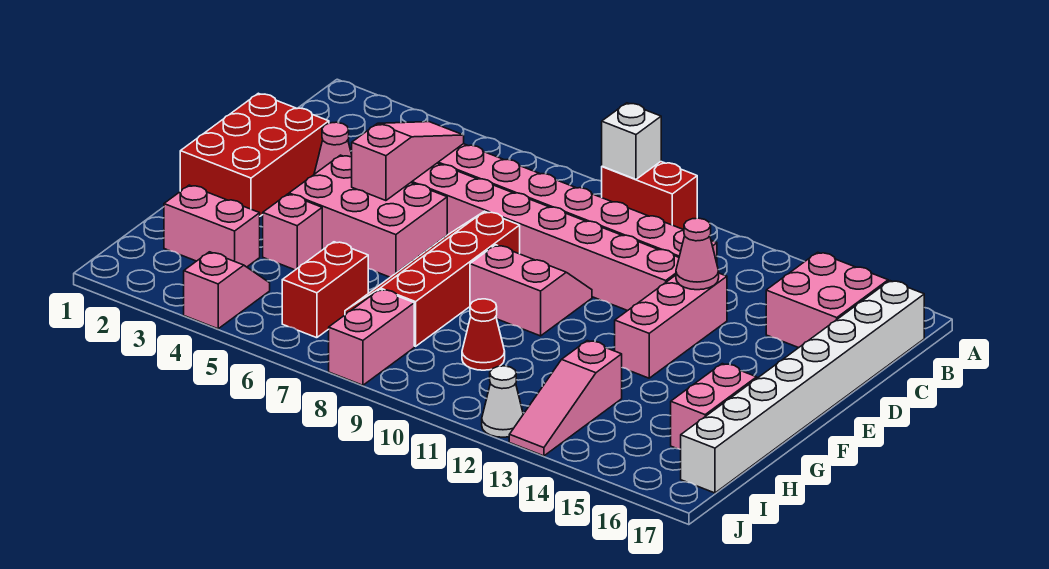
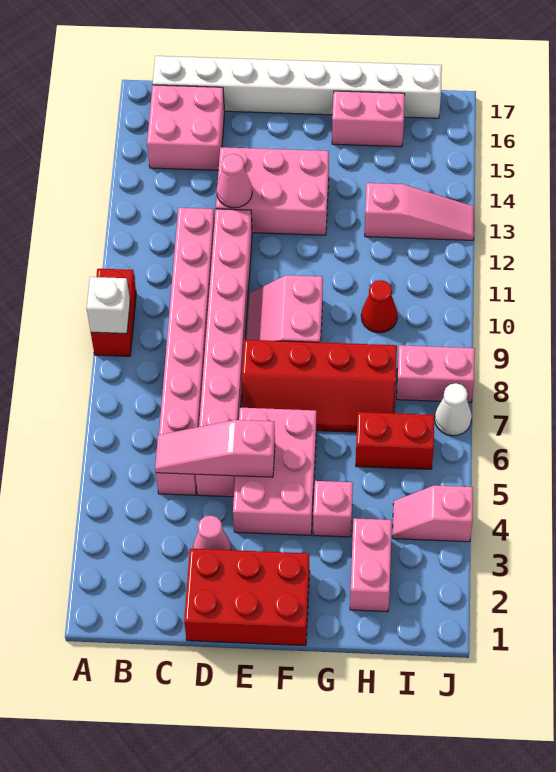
pink brick D13:F13 level 1 -> pink brick D13:F14 level 1
white cone J12 level 1 -> white cone J7 level 1

